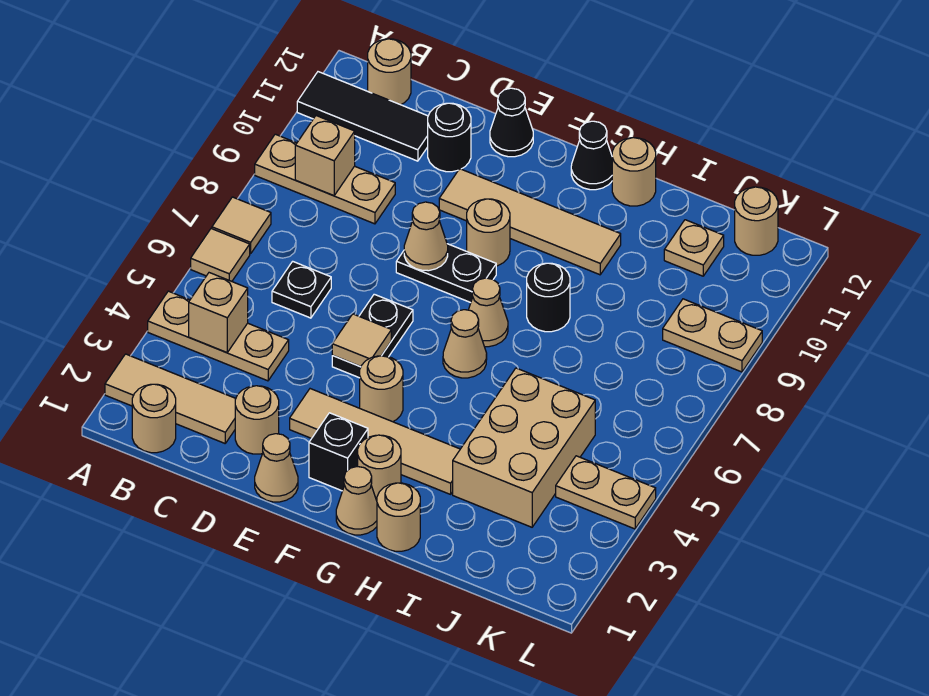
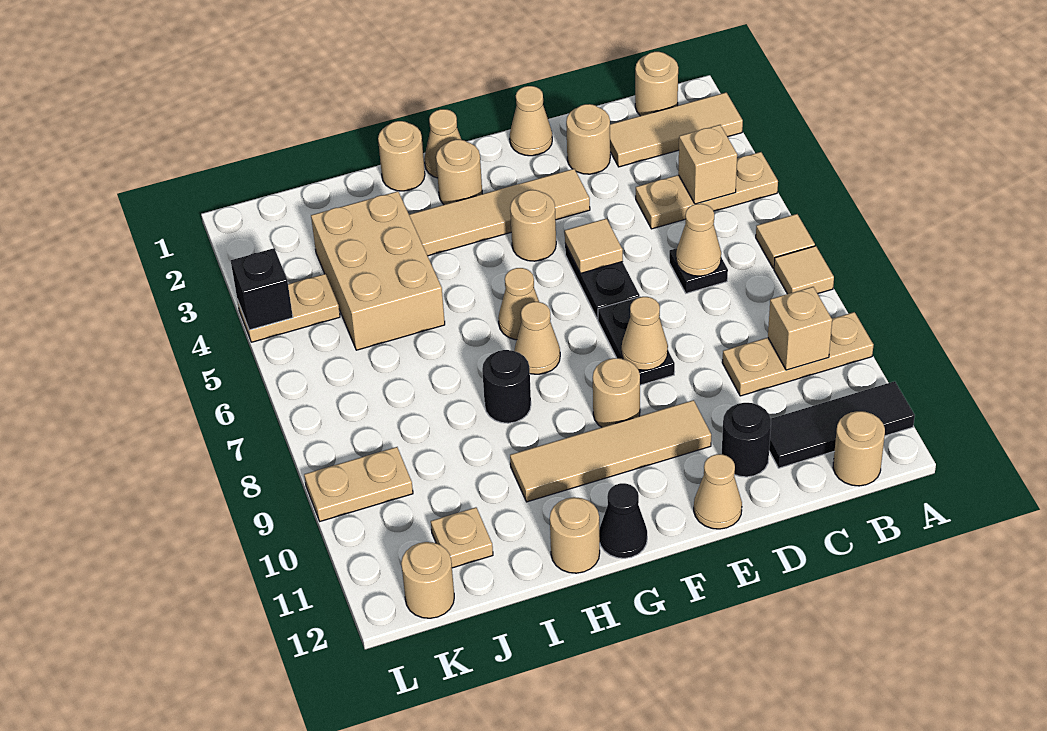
none -> tan cone C6 level 2
black plate E8:F8 level 1 -> black plate E7:E8 level 1
black cone E12 level 1 -> tan cone E12 level 1
black brick F2 level 1 -> black brick L4 level 2

